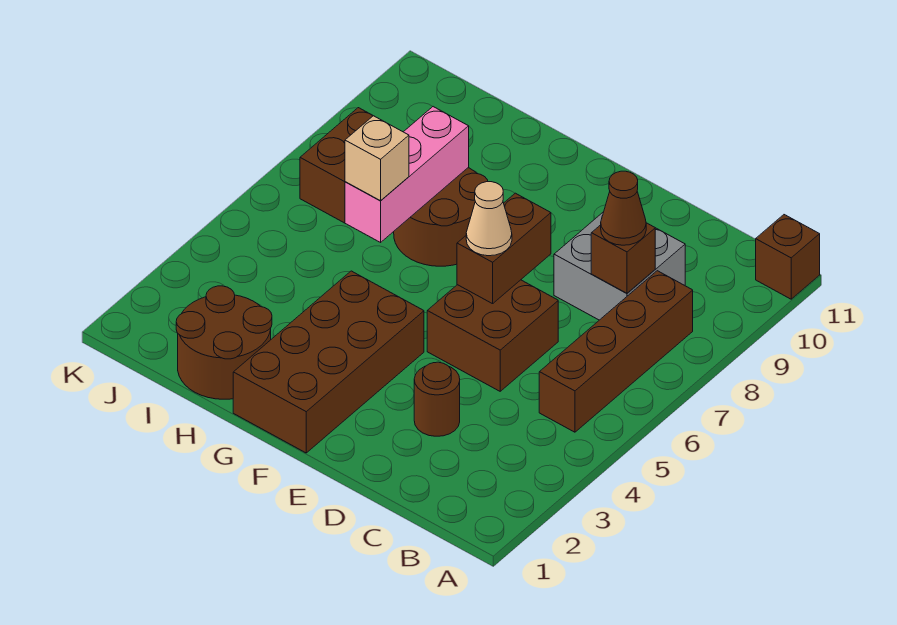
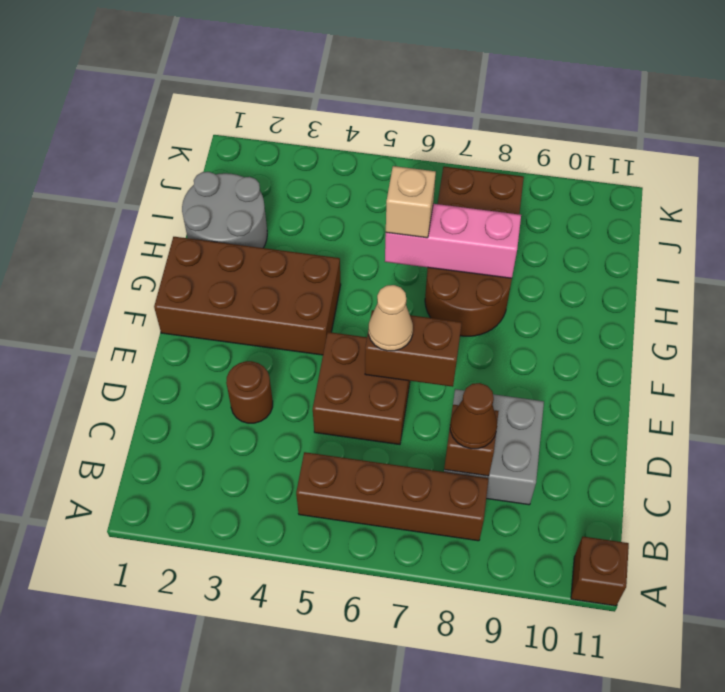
brown round brick H1:I2 level 1 -> grey round brick H1:I2 level 1

